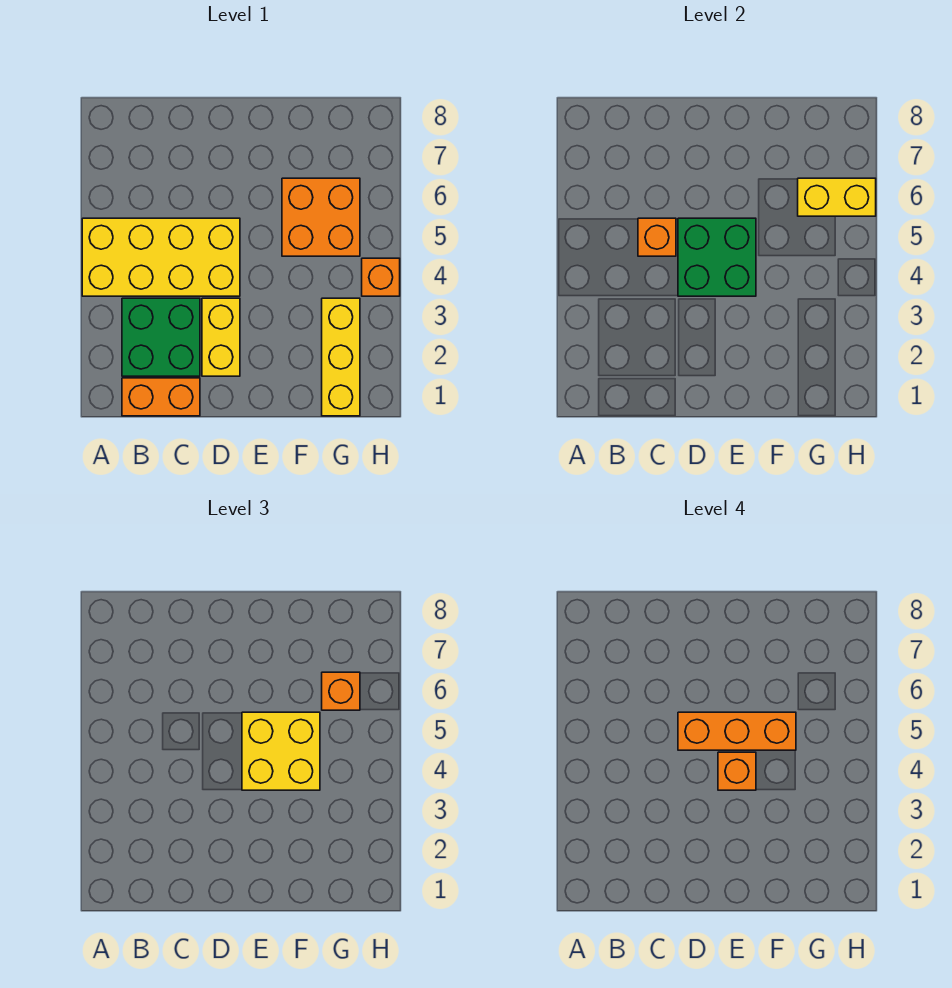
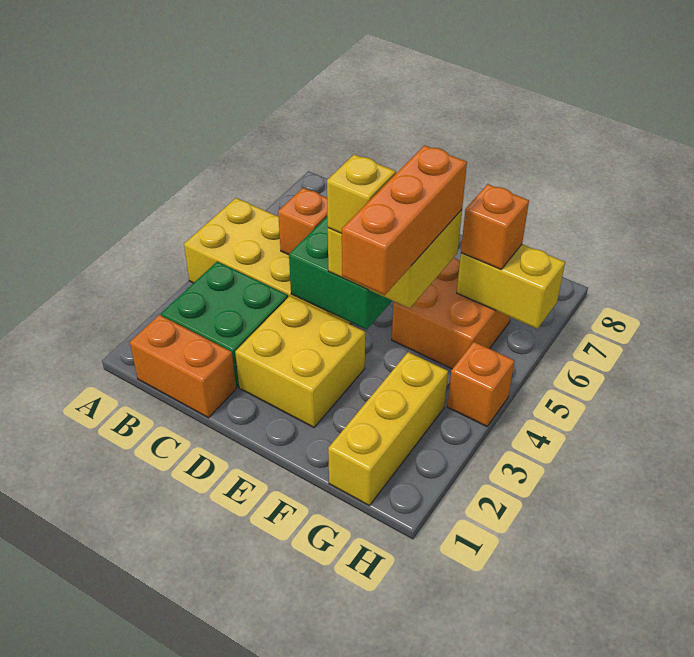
yellow brick D2:D3 level 1 -> yellow brick D2:E3 level 1
orange brick D5:F5 level 4 -> orange brick F3:F5 level 4
orange brick E4 level 4 -> yellow brick E4 level 4

